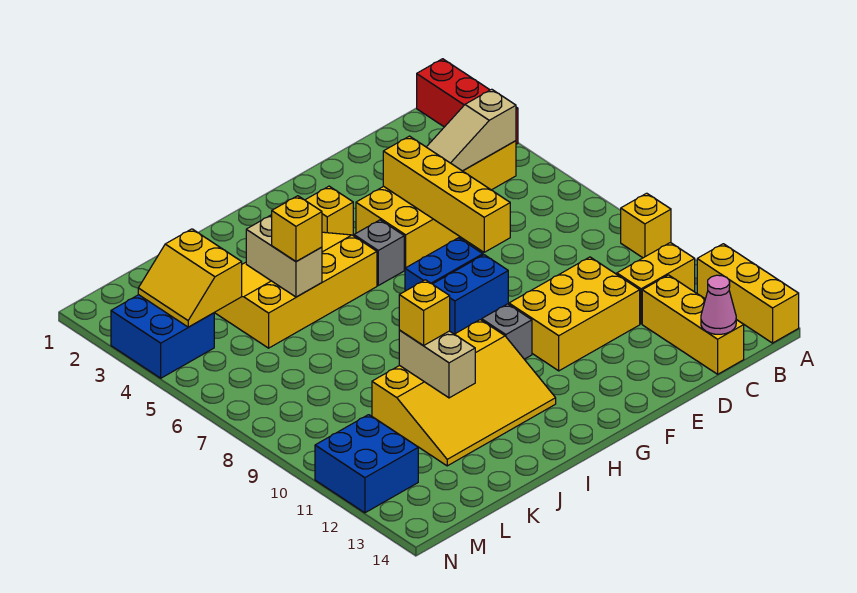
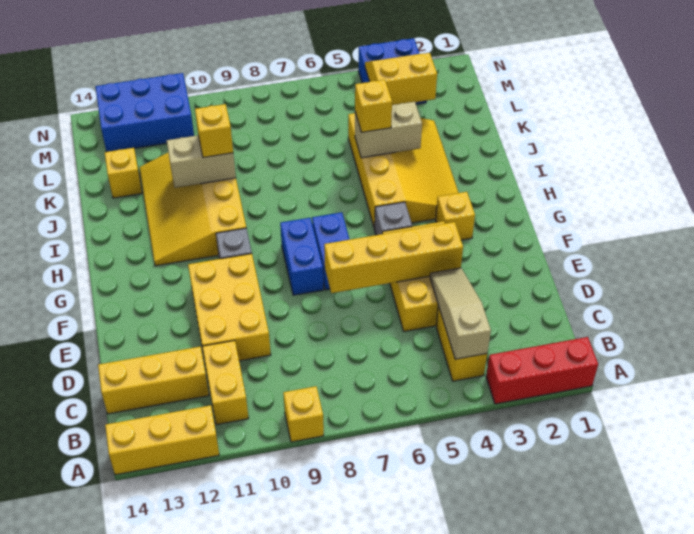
pink cone C14 level 2 -> none
none -> yellow brick K13 level 1
blue brick M11:N12 level 1 -> blue brick M11:N13 level 1

